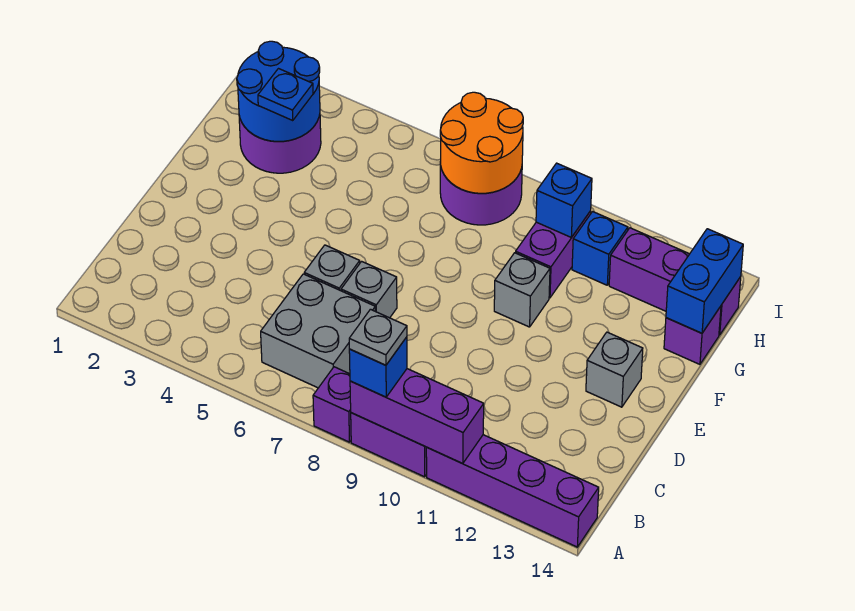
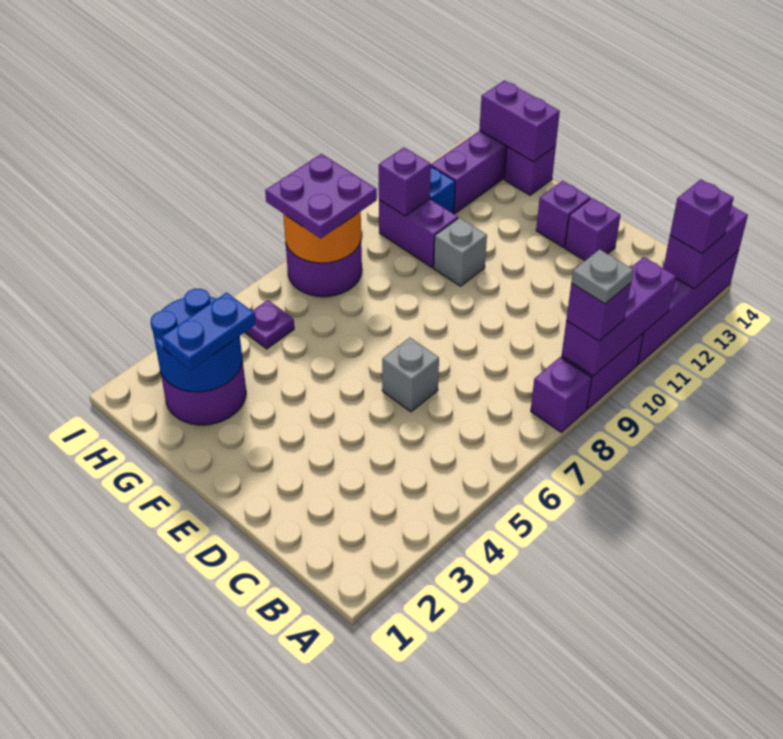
blue brick A9 level 3 -> purple brick A9 level 3
none -> purple brick A13:A14 level 2
none -> purple brick A13 level 3
grey brick B6:C7 level 1 -> none
grey brick D7 level 1 -> none
none -> purple brick D13 level 1
grey brick E13 level 1 -> purple brick E13 level 1
blue plate G3 level 3 -> blue plate G2:G3 level 3
blue brick G14:H14 level 2 -> purple brick G14:H14 level 2
none -> purple plate H5 level 1
none -> purple plate H7:I8 level 3
blue brick H10 level 2 -> purple brick H10 level 2

